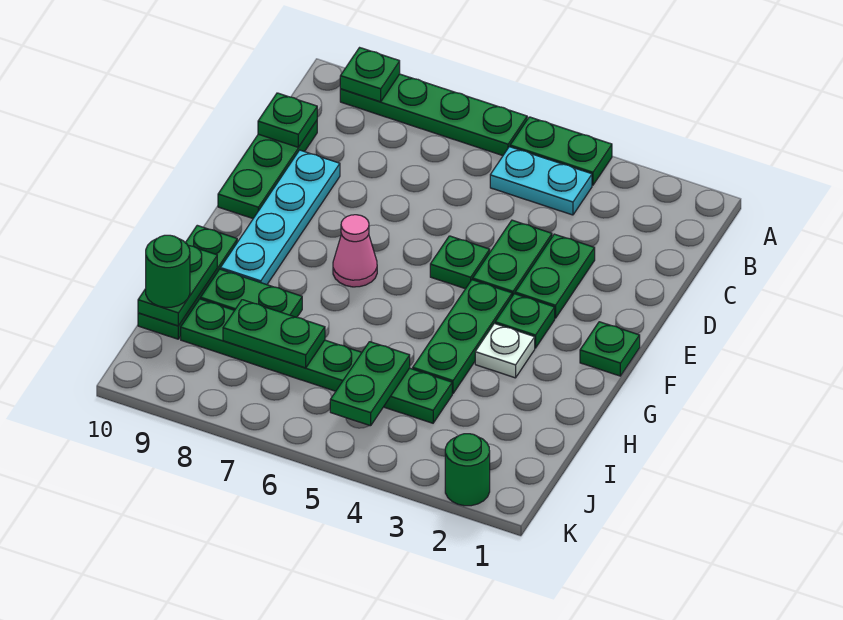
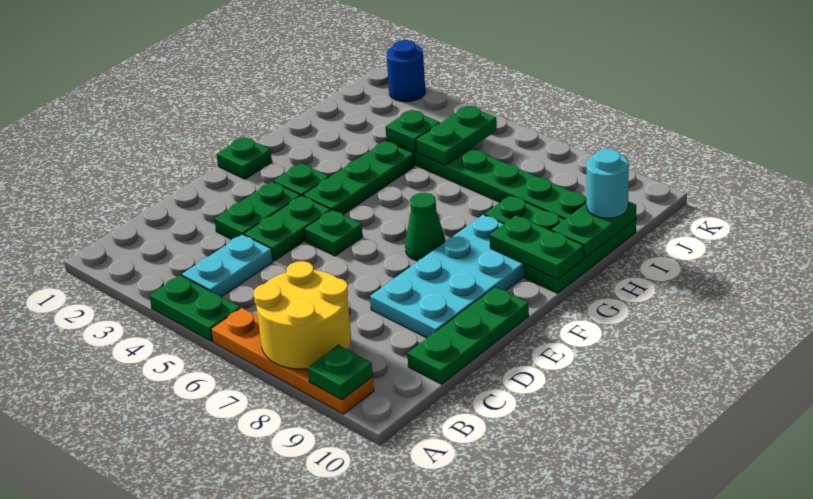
green plate A6:A9 level 1 -> orange plate A6:A9 level 1
none -> yellow round brick A7:B8 level 2
cyan plate B4:B5 level 1 -> cyan plate B4:C4 level 1
green plate C10 level 2 -> green plate I4 level 2
cyan plate D9:G9 level 1 -> cyan plate D8:G9 level 1
pink cone F7 level 1 -> green cone F7 level 1
white plate G3 level 1 -> none
green plate I7:I8 level 2 -> green plate G9:G10 level 2
green round brick I10 level 3 -> cyan round brick I10 level 3
green round brick K2 level 1 -> blue round brick K2 level 1

